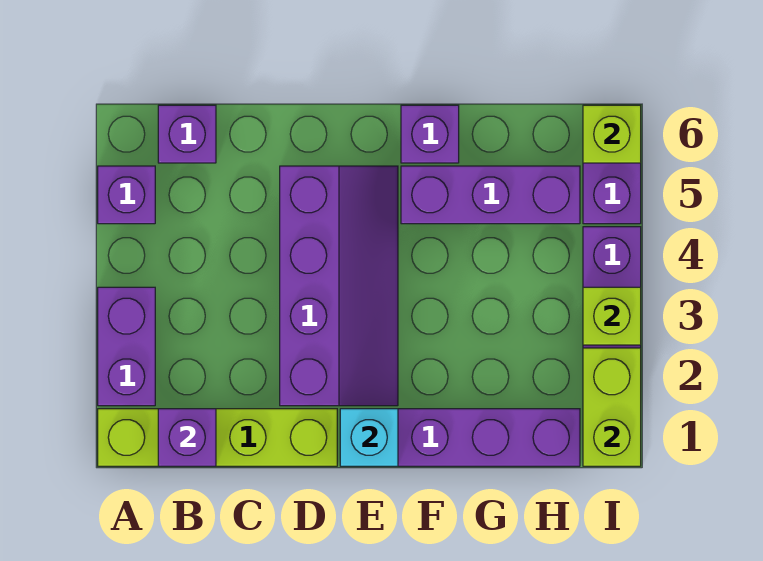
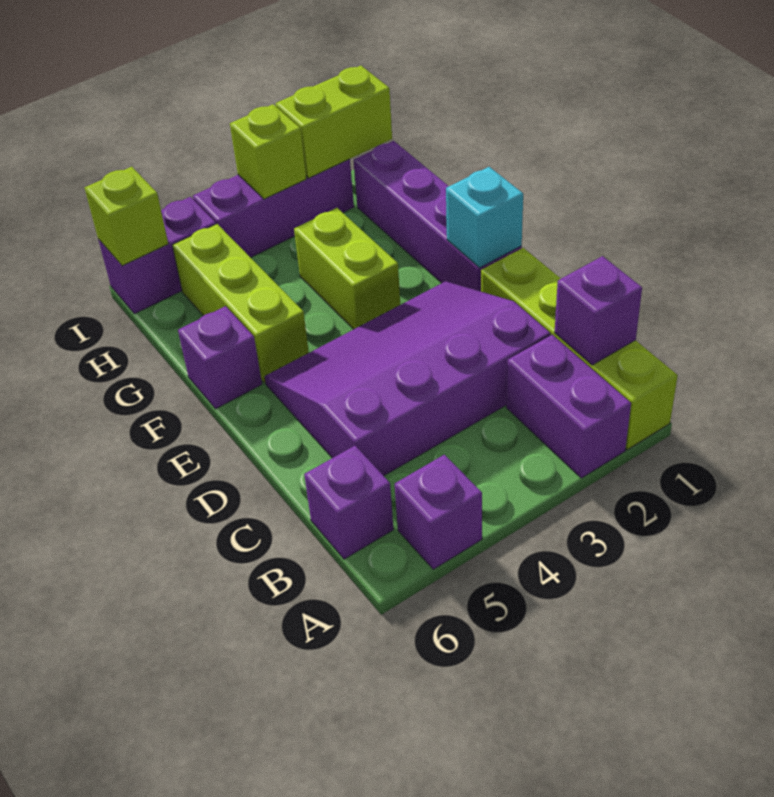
purple brick A2:A3 level 1 -> purple brick A2:B2 level 1
purple slope D2:E5 level 1 top D -> purple slope C2:E5 level 1 top C
none -> lime brick F3:G3 level 1
purple brick F5:H5 level 1 -> lime brick F5:H5 level 1

